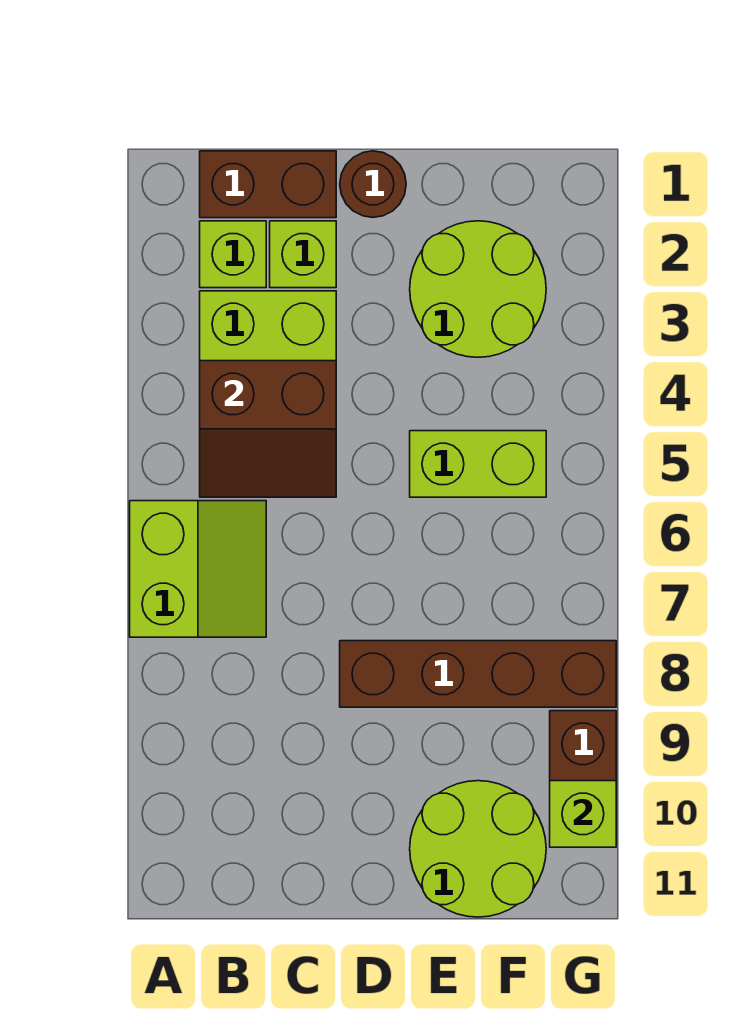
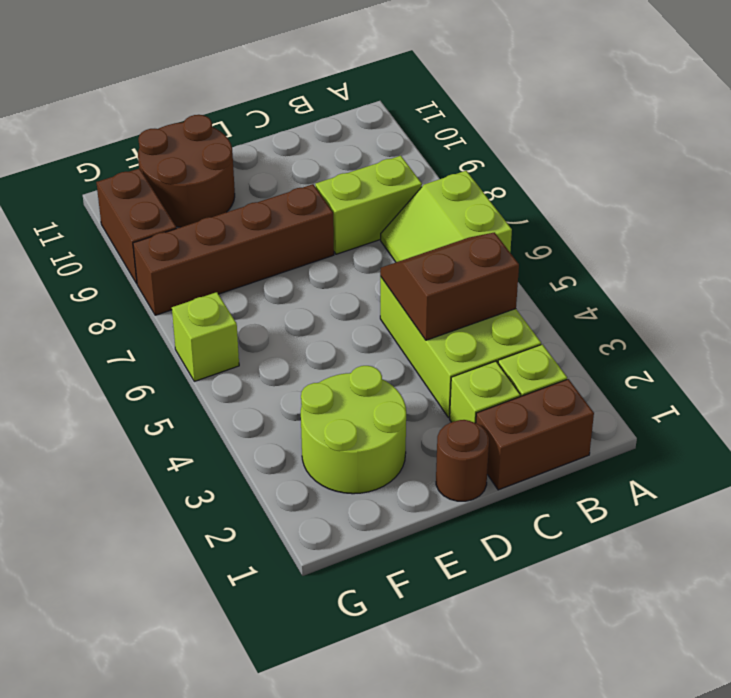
lime brick E5:F5 level 1 -> lime brick B8:C8 level 1
lime round brick E10:F11 level 1 -> brown round brick E10:F11 level 1
lime brick G10 level 2 -> lime brick G6 level 1

